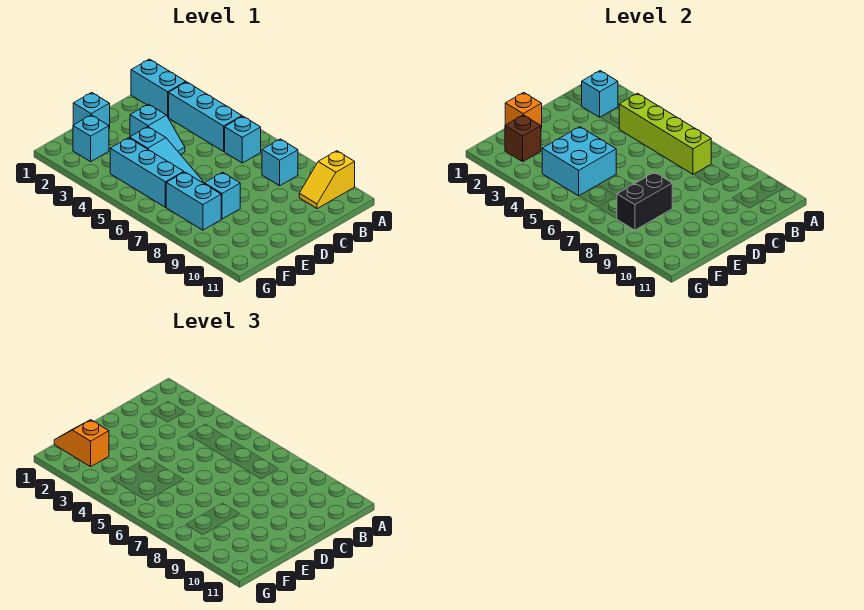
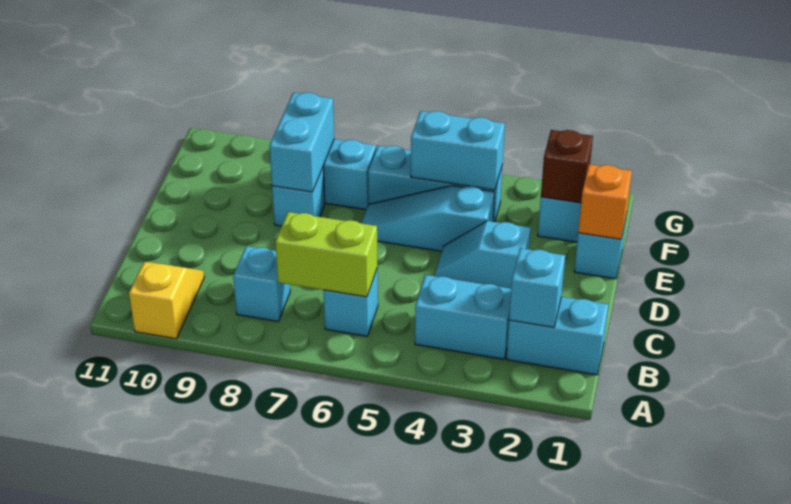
cyan brick B3:B5 level 1 -> cyan brick B3:B4 level 1
lime brick B4:B7 level 2 -> lime brick B6:B7 level 2
cyan brick E4:F5 level 2 -> cyan brick F4:F5 level 2
black brick E8:F8 level 2 -> cyan brick E8:F8 level 2
orange slope F1:F2 level 3 top 2 -> none

